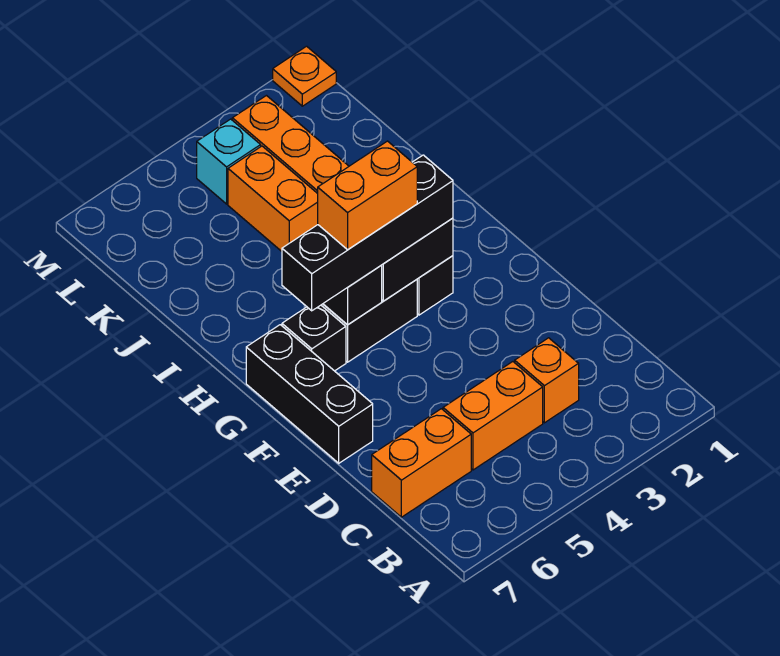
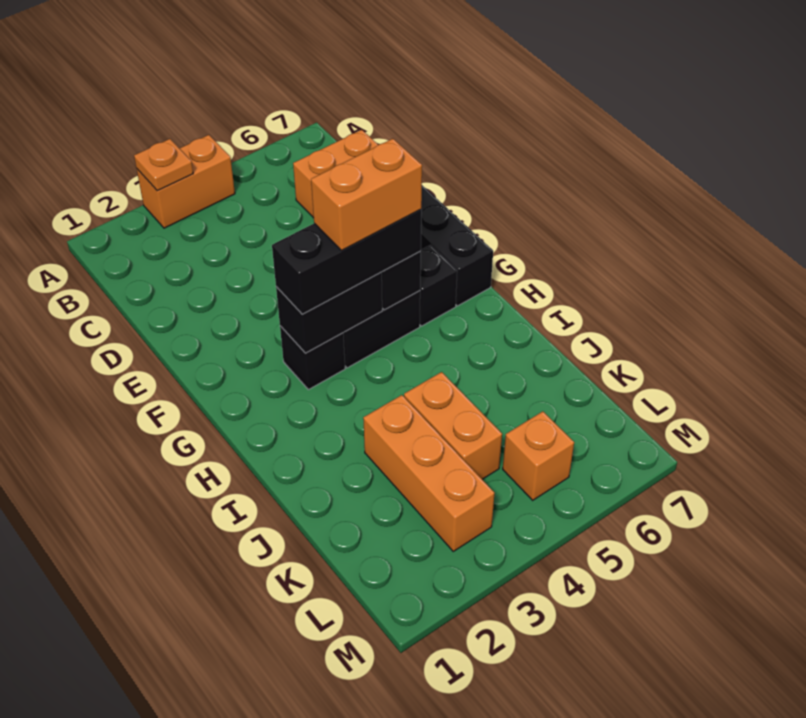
orange brick C3 level 1 -> orange brick L5 level 1
orange brick C4:C5 level 1 -> orange brick A3:A4 level 1
black brick G3:G6 level 3 -> black brick G3:G5 level 3
cyan brick L4 level 1 -> none
orange plate M1 level 1 -> orange plate A3 level 2

